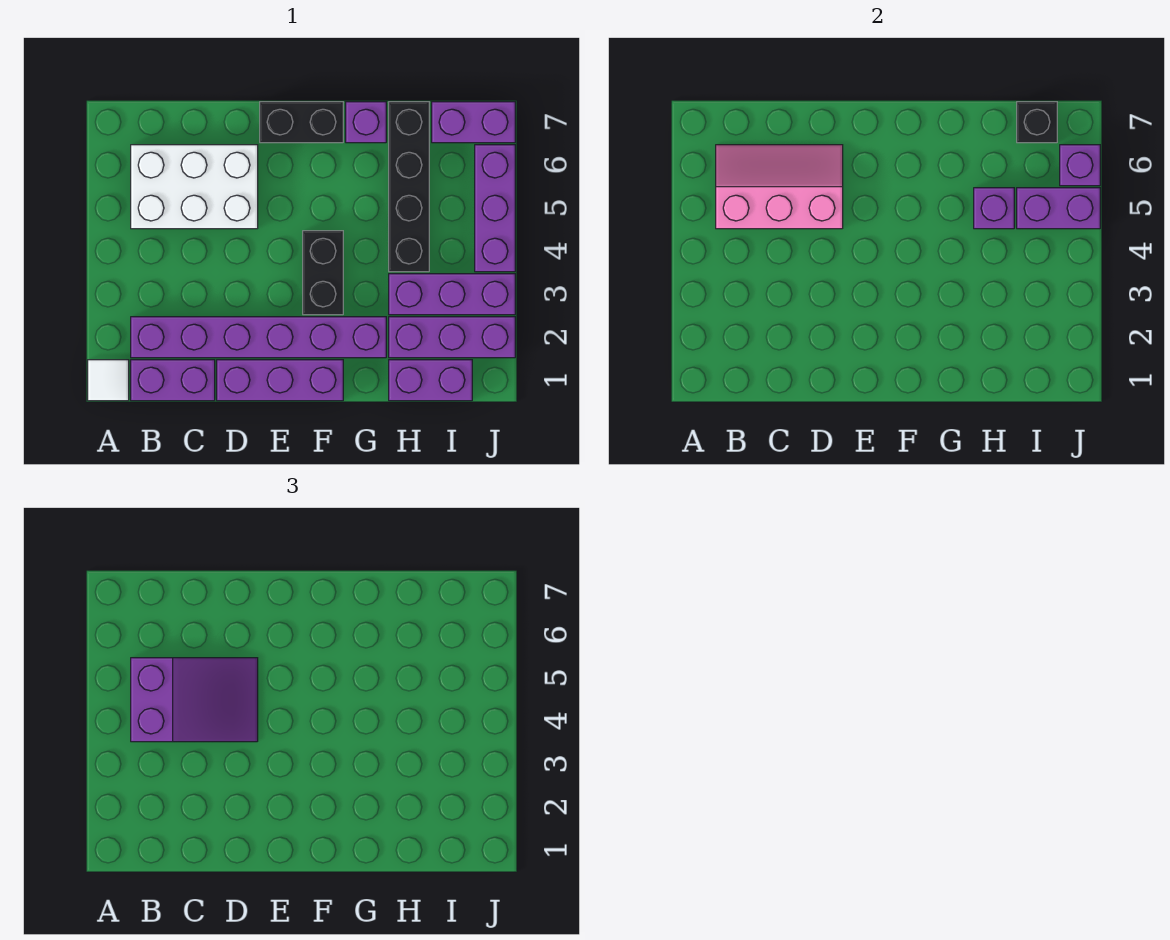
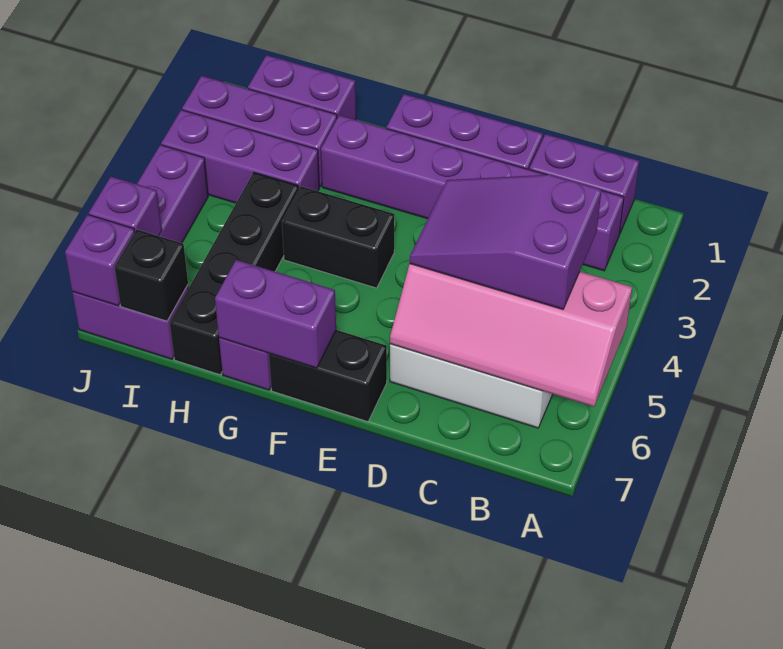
white tile A1 level 1 -> none
pink slope B5:D6 level 2 top 5 -> pink slope A5:D6 level 2 top 5
black brick F3:F4 level 1 -> black brick F4:G4 level 1
purple brick H5 level 2 -> purple brick J7 level 2
purple brick I5:J5 level 2 -> purple brick F7:G7 level 2

